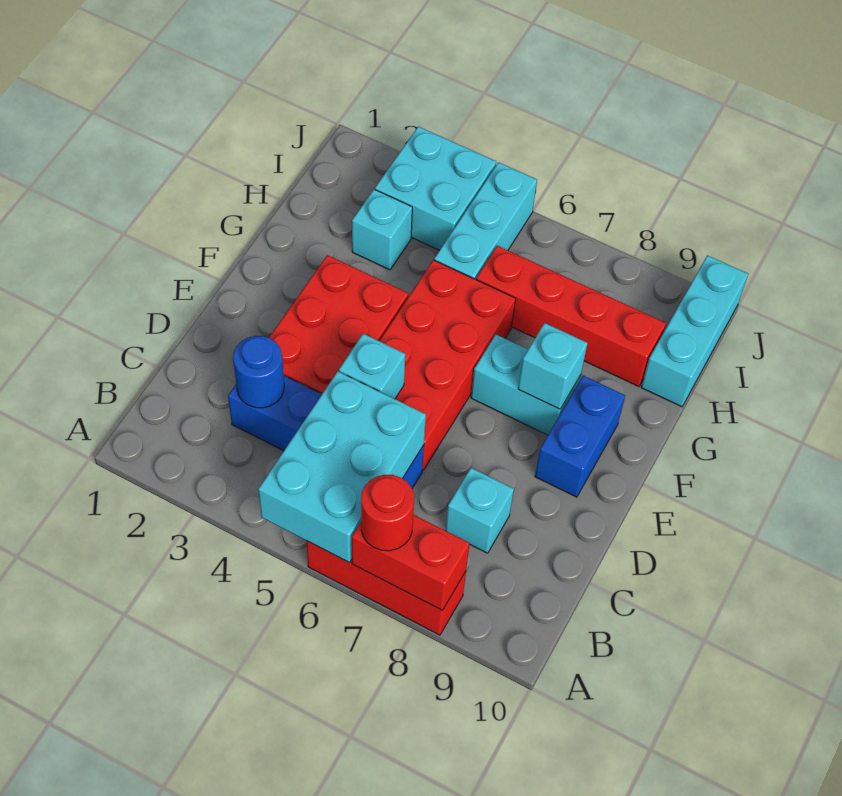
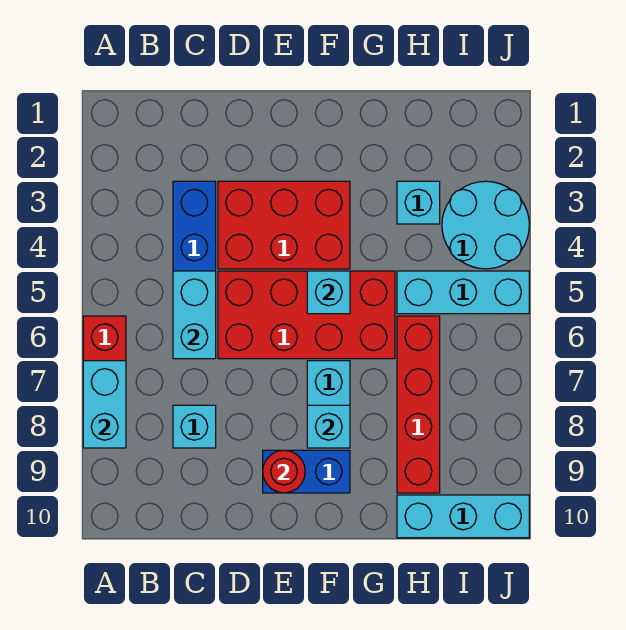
cyan brick A5:C6 level 2 -> cyan brick C5:C6 level 2
red brick A7:A8 level 2 -> cyan brick A7:A8 level 2
red round brick A7 level 3 -> red round brick E9 level 2
blue round brick C3 level 2 -> none
cyan brick D5 level 2 -> cyan brick F5 level 2
cyan brick I3:J4 level 1 -> cyan round brick I3:J4 level 1

